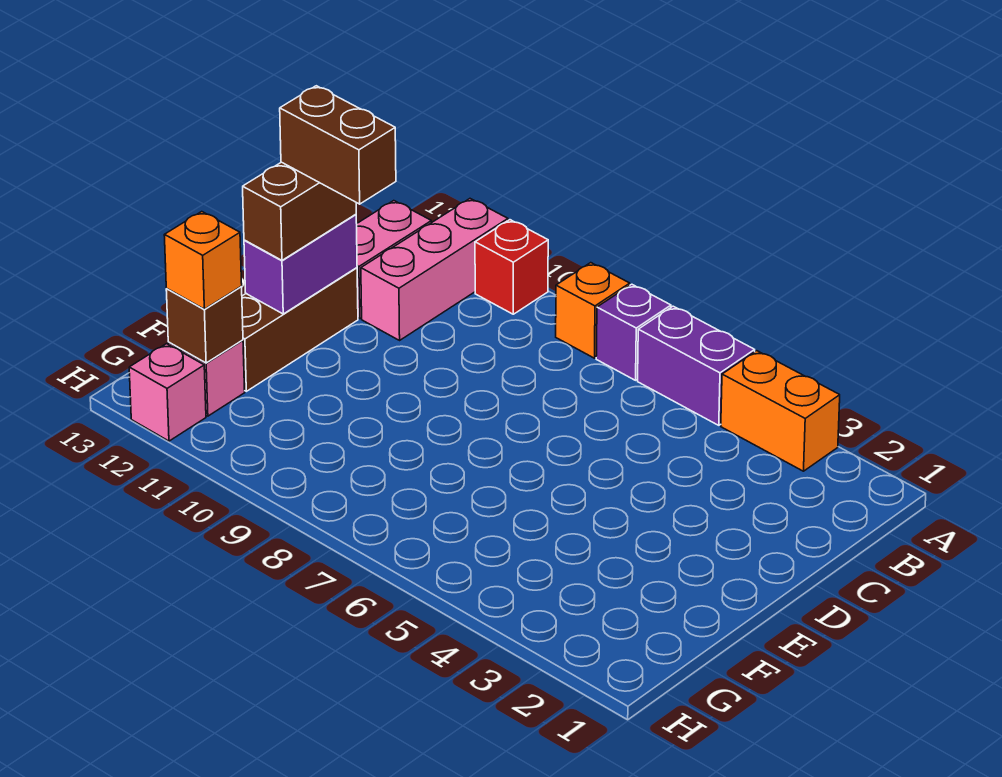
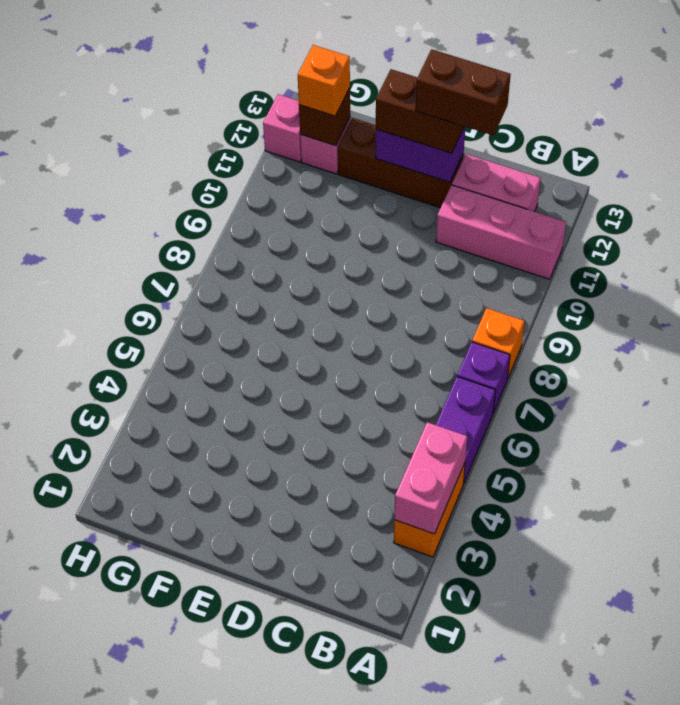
none -> pink brick A3:A4 level 2
red brick A10 level 1 -> none
brown brick D11:D12 level 4 -> brown brick C12:D12 level 4

